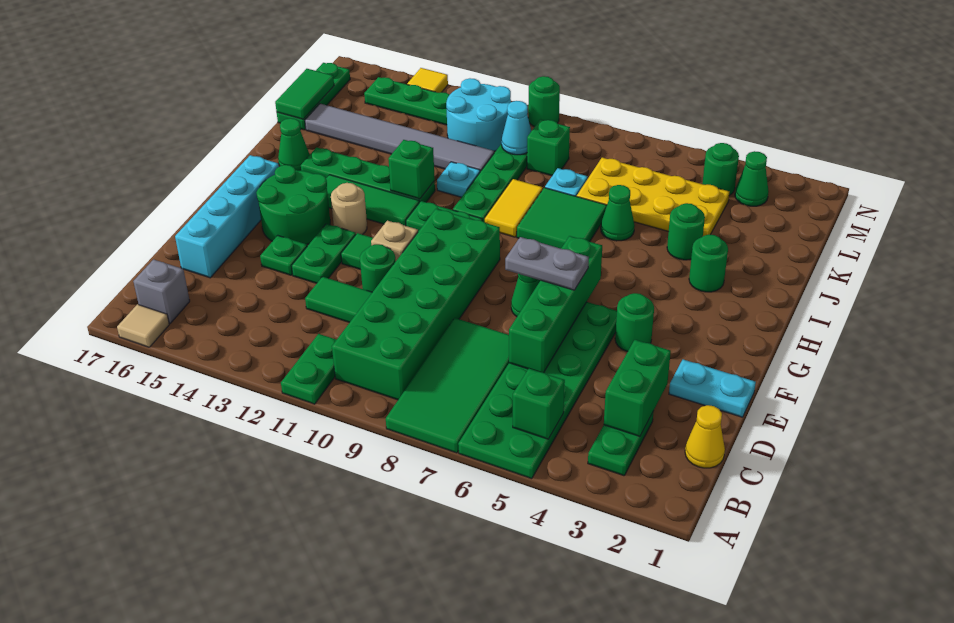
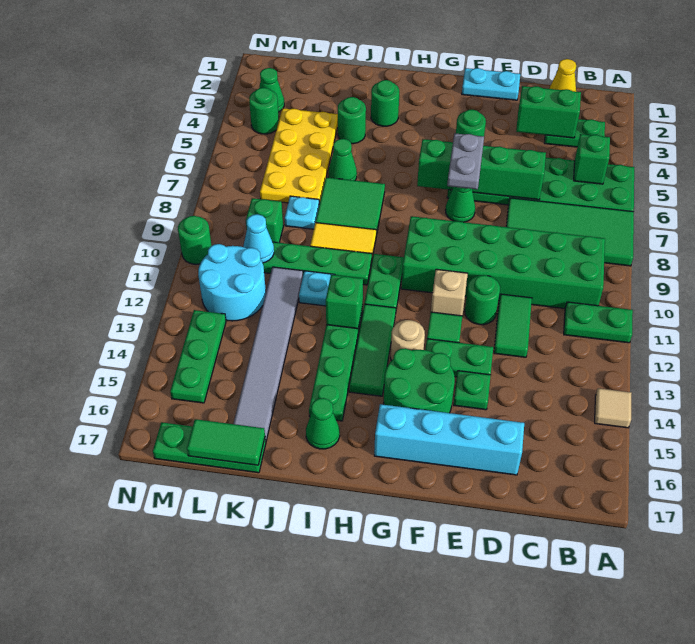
tan tile A16 level 1 -> tan tile A14 level 1
grey brick B16 level 1 -> none
cyan plate E1:E2 level 1 -> cyan plate E1:F1 level 1
yellow tile N14 level 1 -> none

